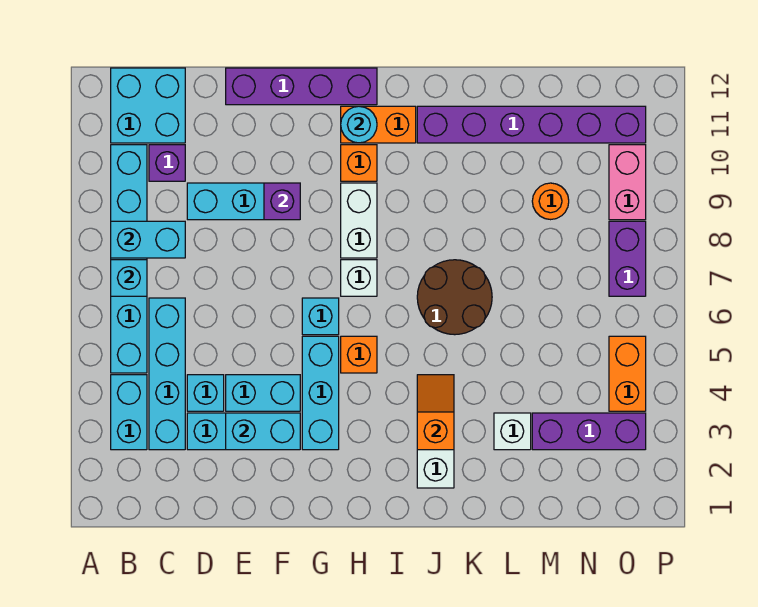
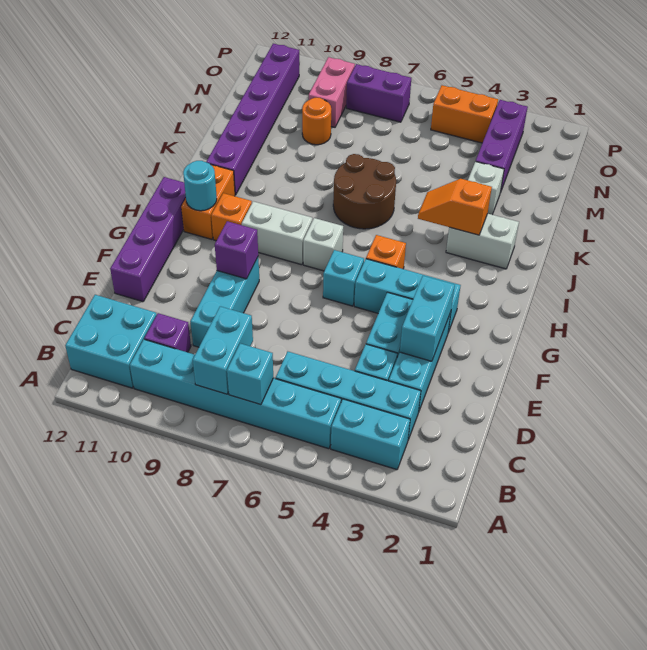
pink brick O9:O10 level 1 -> pink brick N9:O9 level 1

